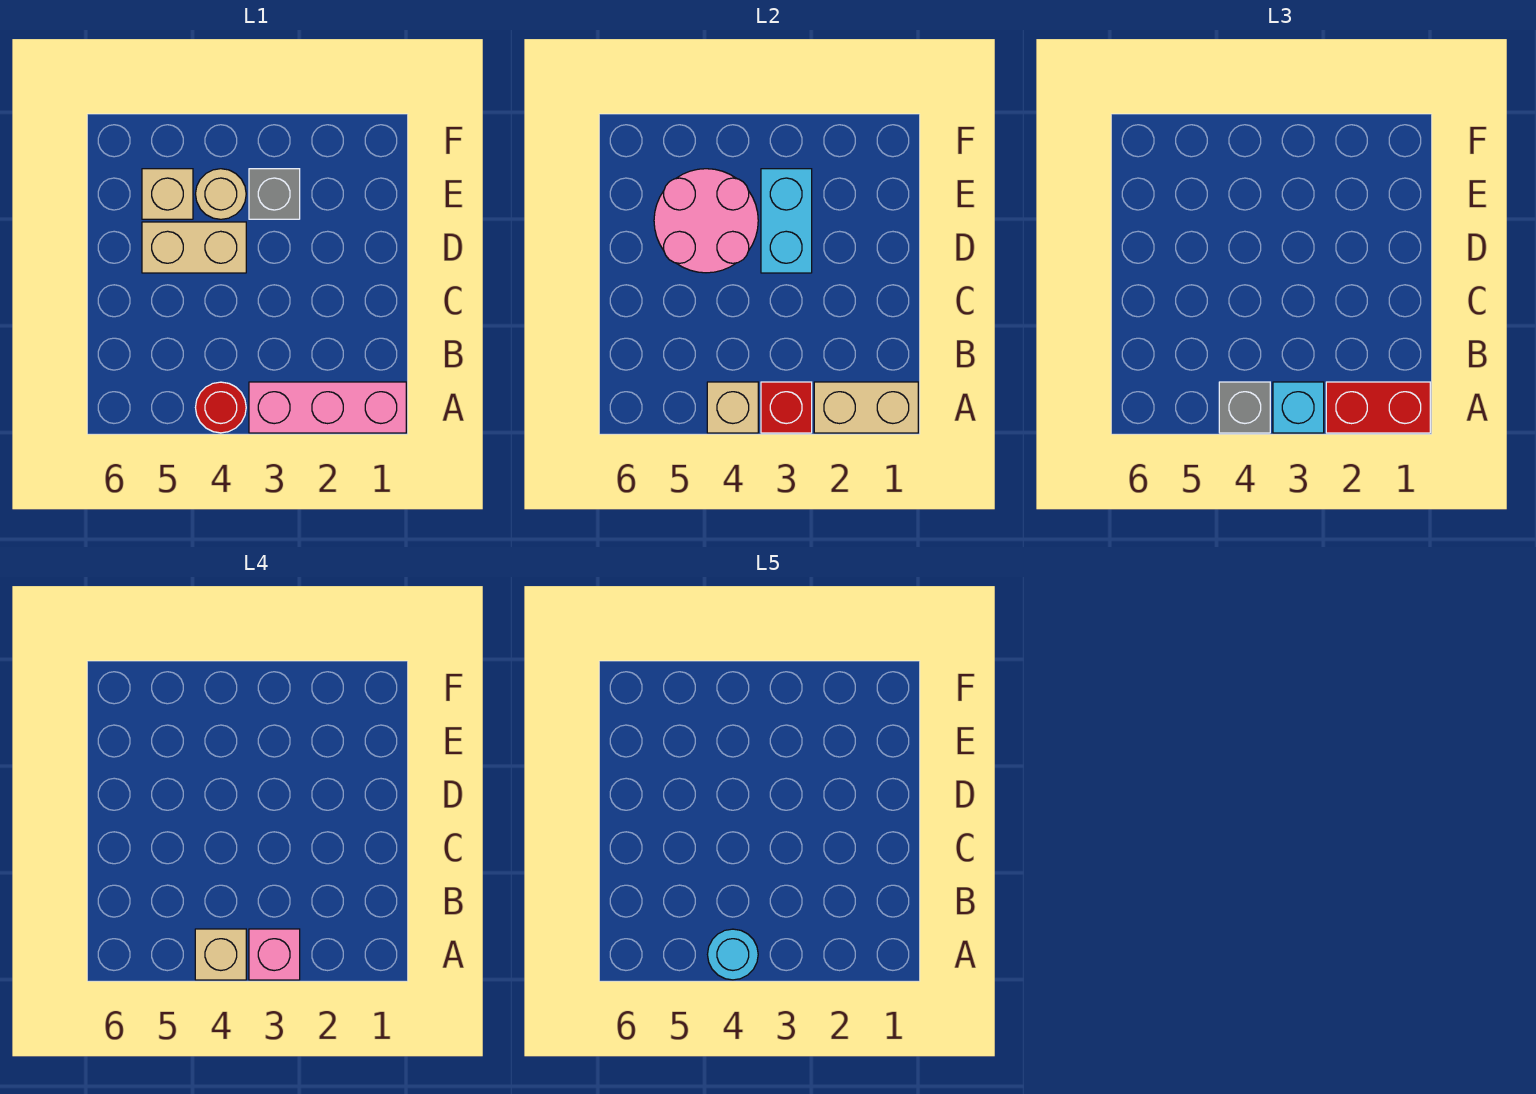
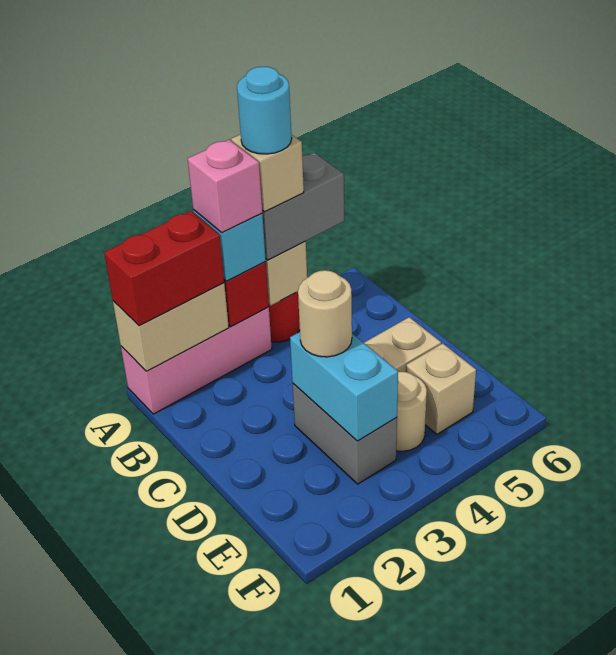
grey brick A4 level 3 -> grey brick A4:A5 level 3
none -> tan round brick D3 level 3
pink round brick D4:E5 level 2 -> none
grey brick E3 level 1 -> grey brick D3:E3 level 1

